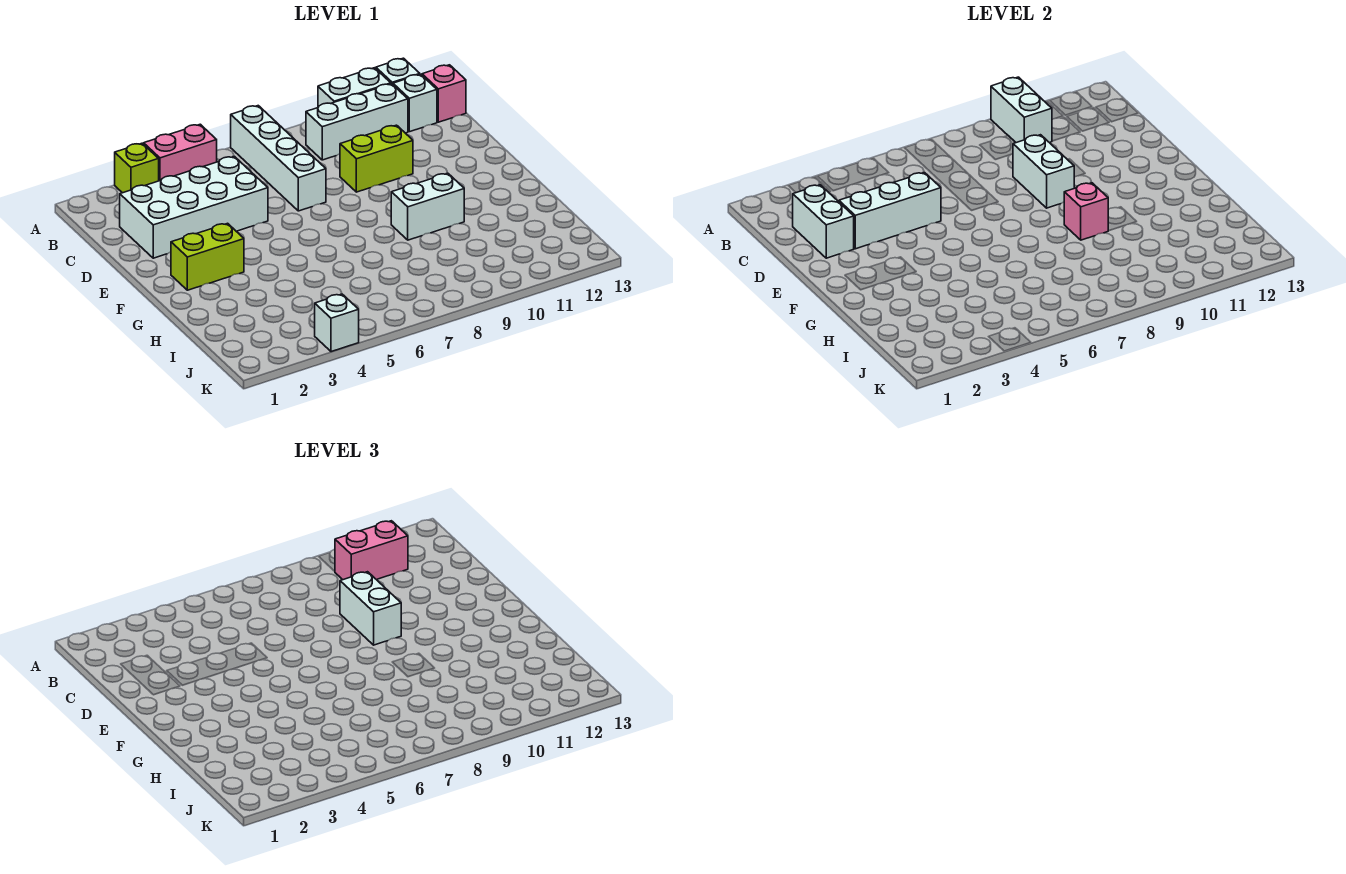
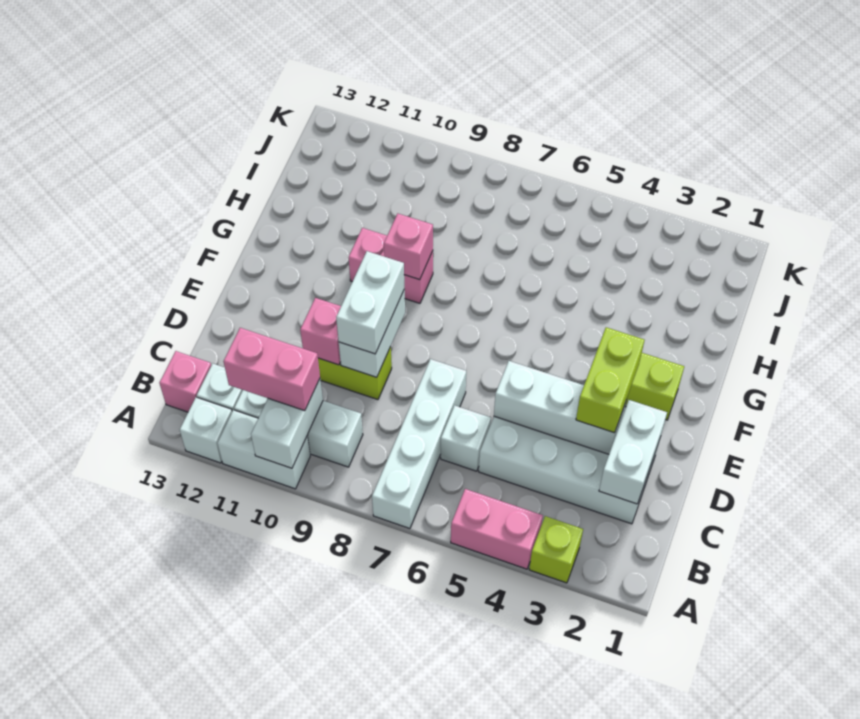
none -> lime brick D3:E3 level 3
none -> pink brick D10 level 2
white brick G9:G10 level 1 -> pink brick G9:G10 level 1
white brick K4 level 1 -> white brick C6 level 1

